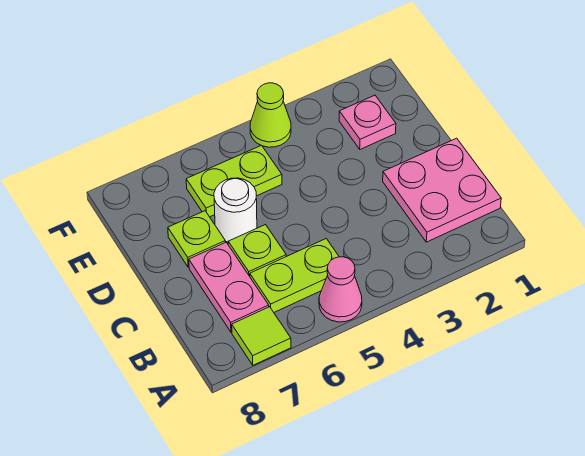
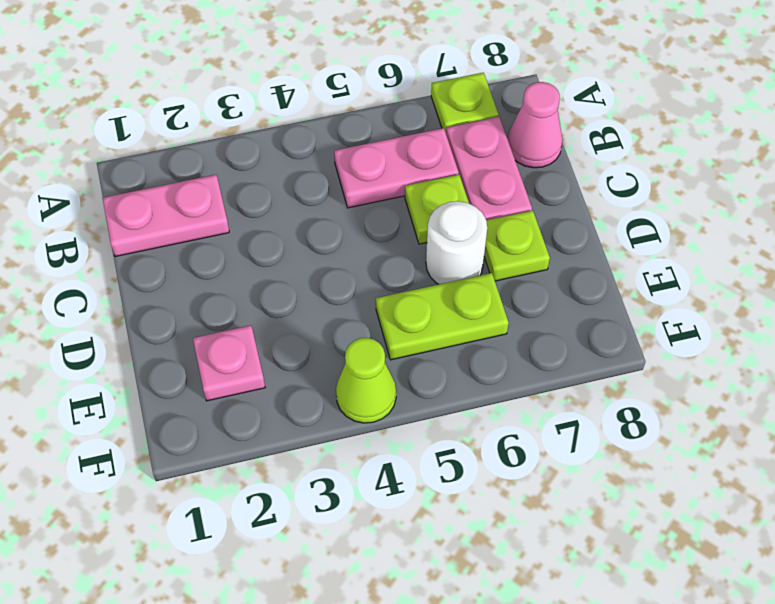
pink cone A5 level 1 -> pink cone B8 level 1
lime tile A7 level 1 -> lime plate A7 level 1
pink plate B1:C2 level 1 -> pink plate B1:B2 level 1
lime plate B5:B6 level 1 -> pink plate B5:B6 level 1

